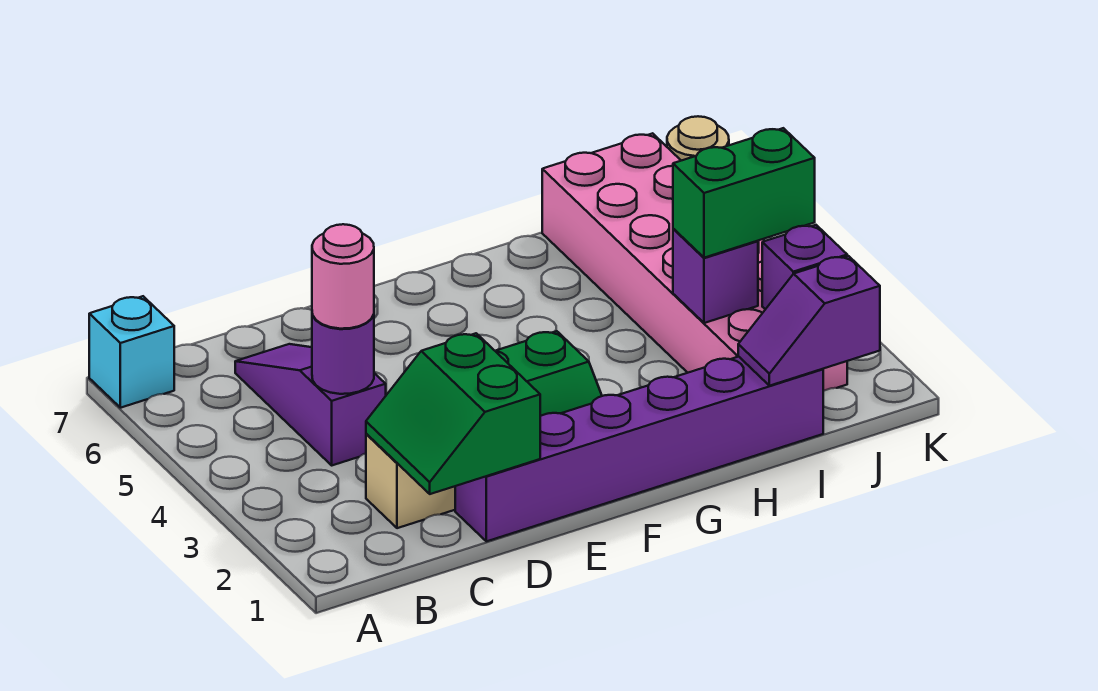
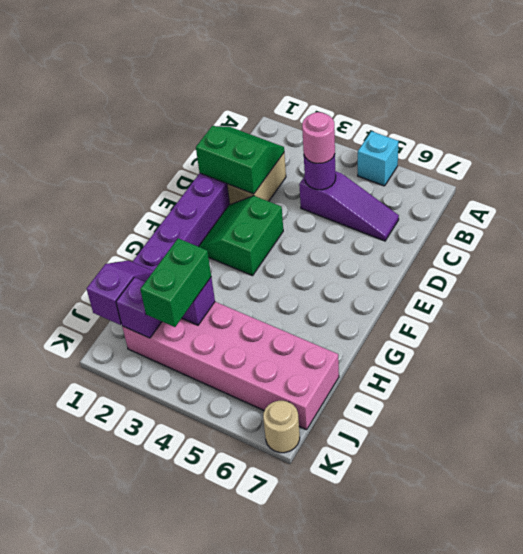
cyan brick A7 level 1 -> cyan brick A5 level 1

